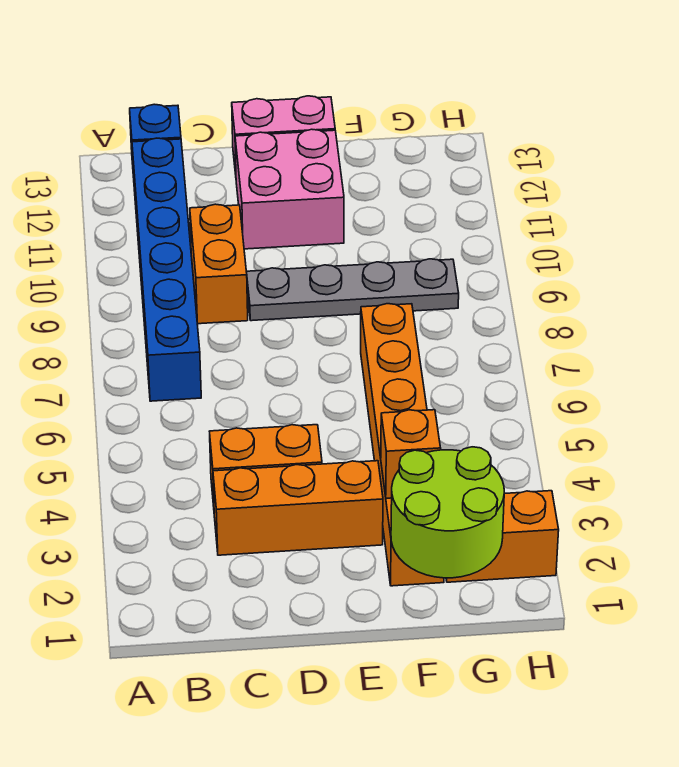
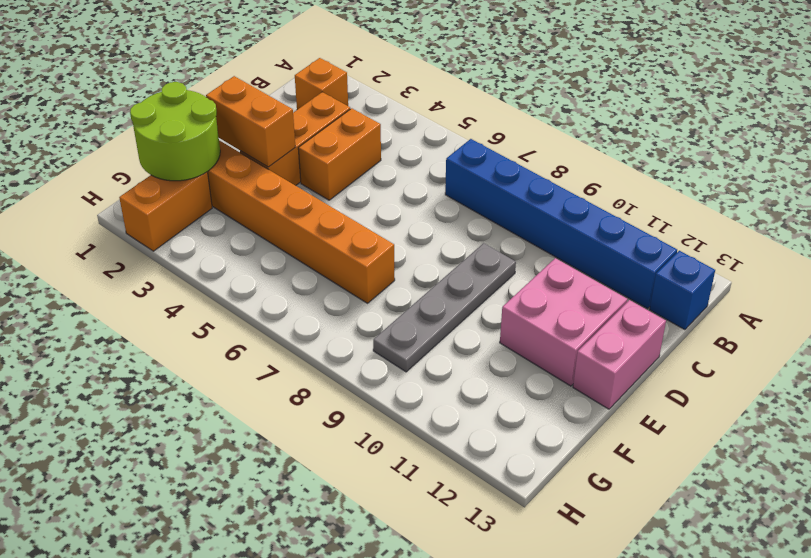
orange brick C9:C10 level 1 -> orange brick E2:E3 level 2
orange brick F3 level 2 -> orange brick B2 level 1

